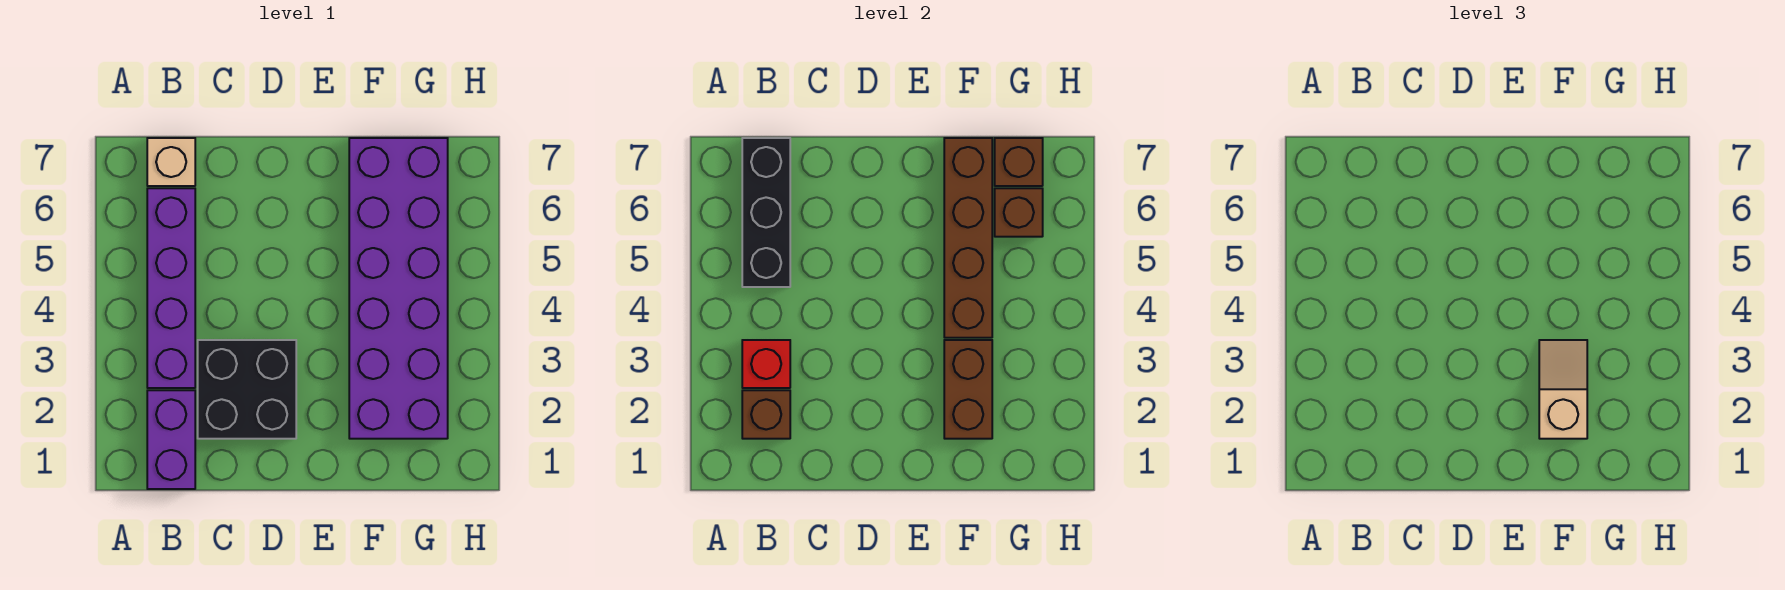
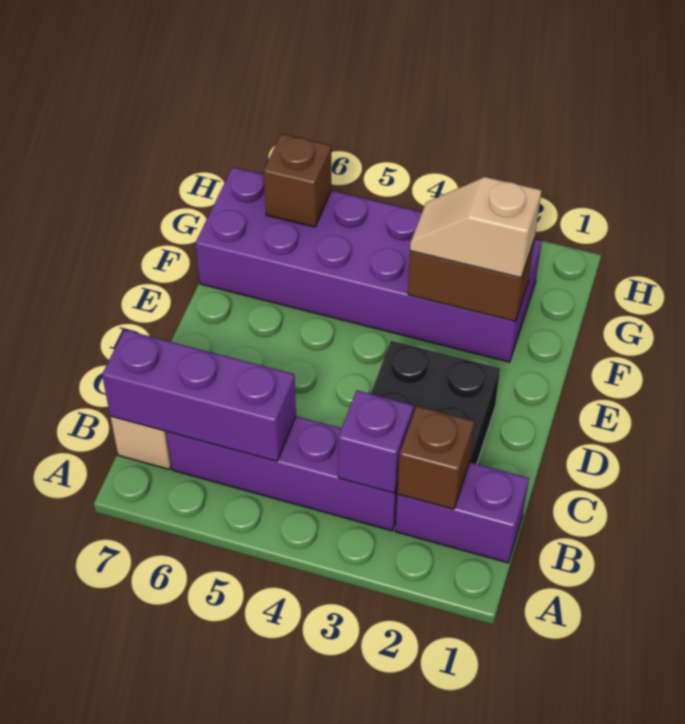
red brick B3 level 2 -> purple brick B3 level 2
black brick B5:B7 level 2 -> purple brick B5:B7 level 2
brown brick F4:F7 level 2 -> none
brown brick G7 level 2 -> none

